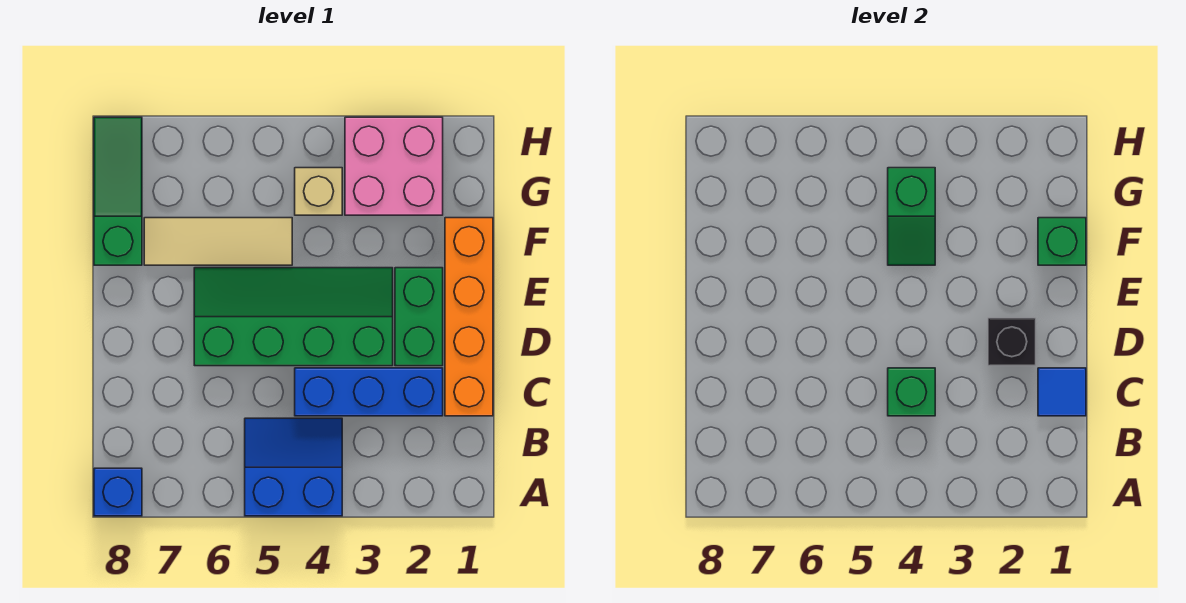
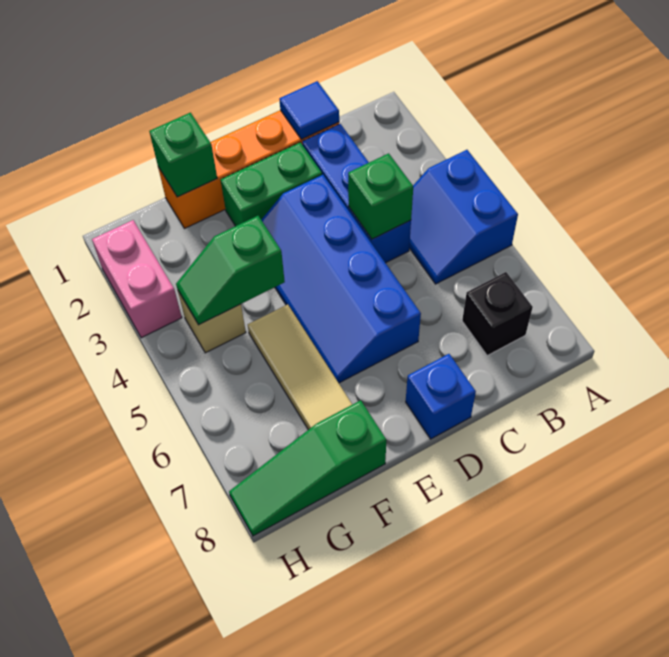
blue brick A8 level 1 -> blue brick D8 level 1
black brick D2 level 2 -> black brick B7 level 1
green slope D3:E6 level 1 top D -> blue slope D3:E6 level 1 top D
green slope F4:G4 level 2 top G -> green slope F4:G4 level 2 top F
pink brick G2:H3 level 1 -> pink brick H2:H3 level 1

